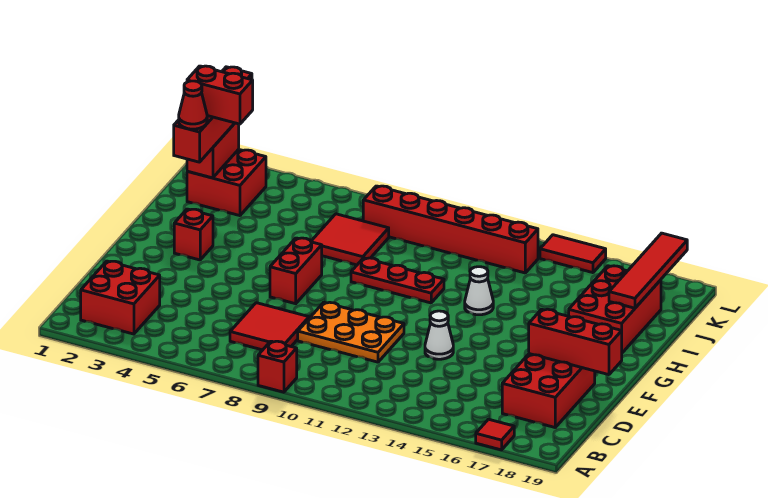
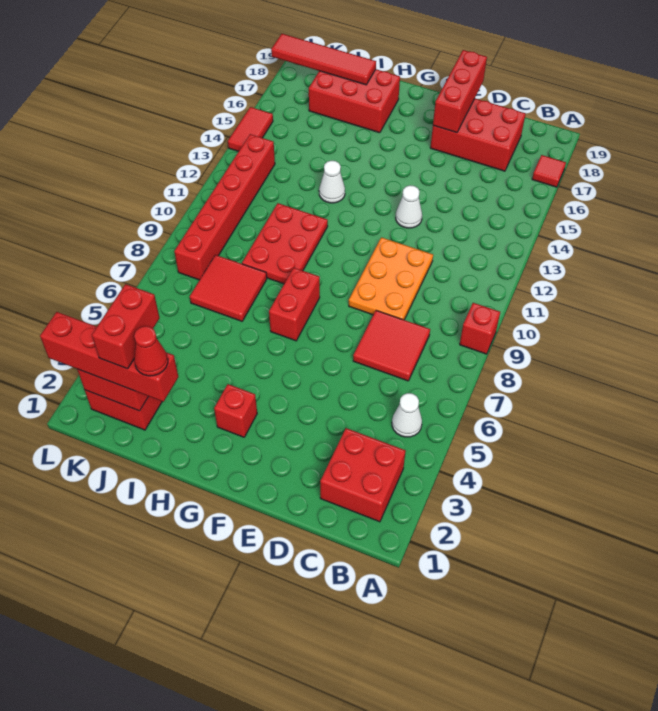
none -> white cone B5 level 1
red brick F7:G7 level 1 -> red brick G7:G8 level 1
red plate H9:H11 level 1 -> red plate H9:I11 level 1

